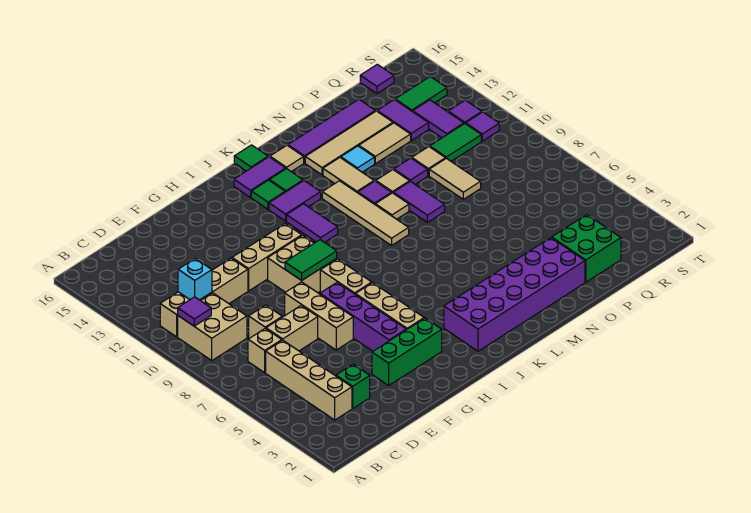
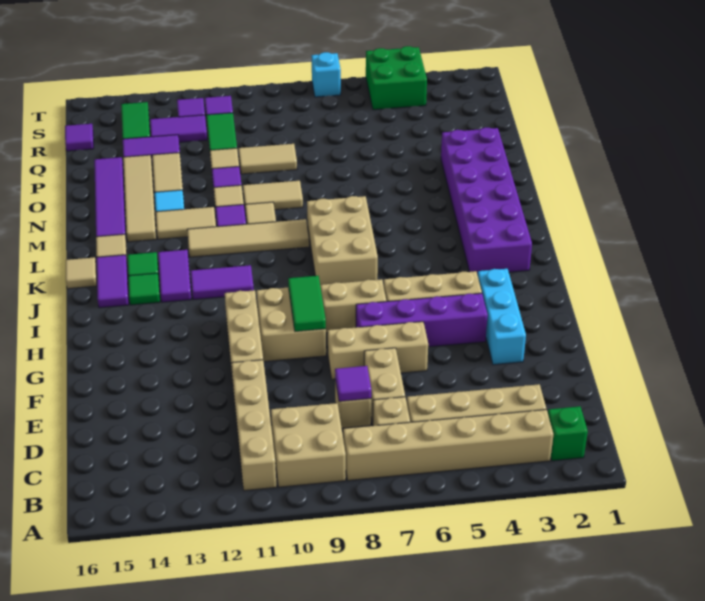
none -> tan brick B3:B8 level 1
purple tile B10 level 2 -> purple tile D8 level 2
cyan brick C11 level 2 -> cyan brick T7 level 1
green brick D3 level 1 -> green brick B2 level 1
green brick F3:H3 level 1 -> cyan brick F3:H3 level 1
none -> tan brick J7:L8 level 1
green tile K16 level 1 -> tan tile K16 level 1
purple tile N9:N10 level 1 -> tan tile N9:N10 level 1
green brick P2:Q3 level 1 -> green brick S4:T5 level 1

